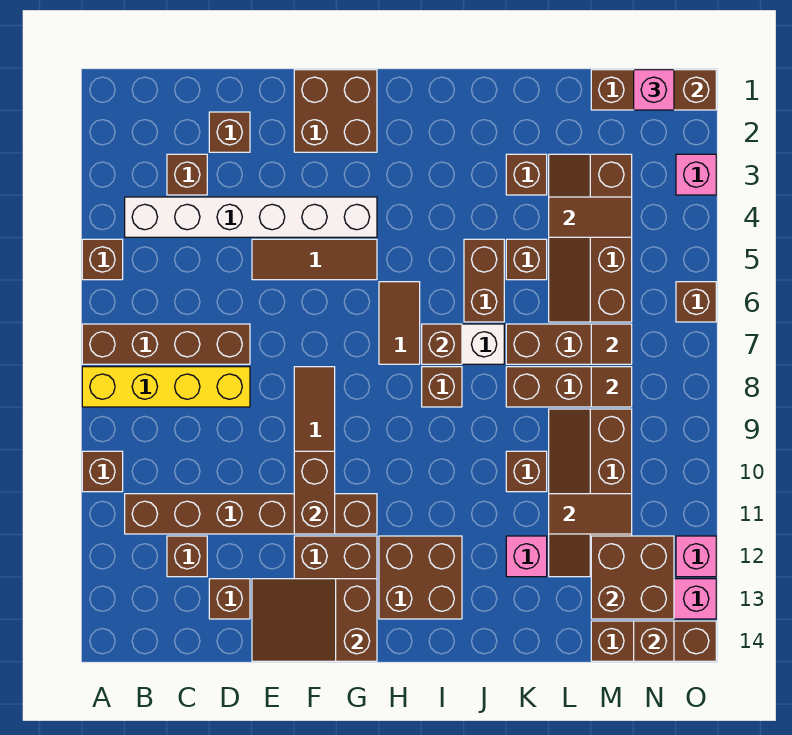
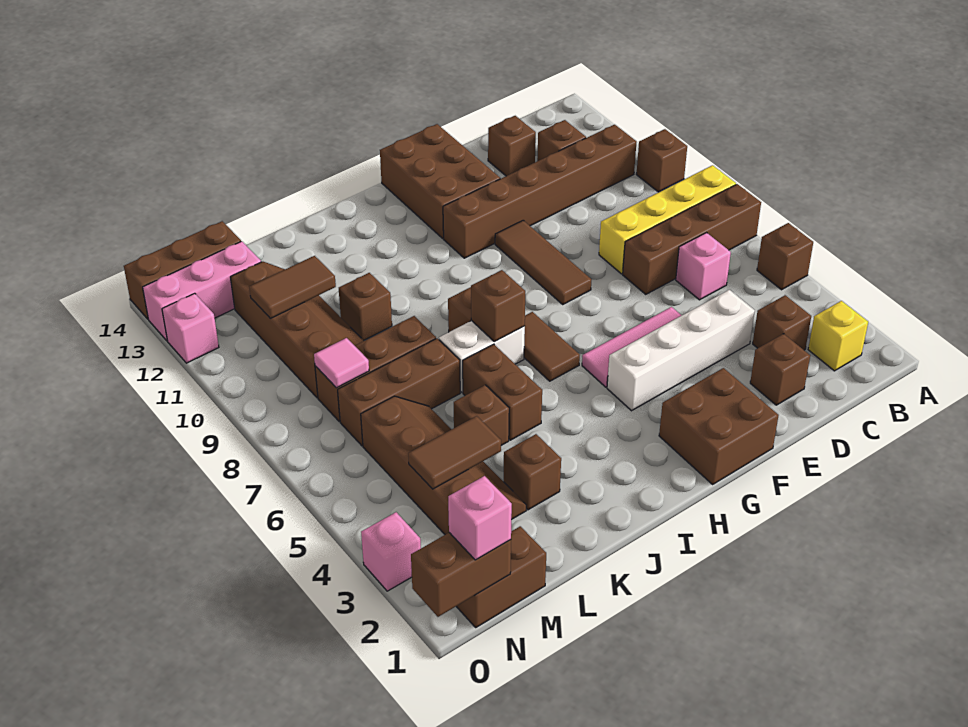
none -> yellow brick B2 level 1
white brick B4:G4 level 1 -> white brick D4:G4 level 1
brown tile E5:G5 level 1 -> pink tile E5:G5 level 1
brown slope E13:G14 level 2 top G -> none
brown brick F10:F11 level 2 -> none
brown brick H12:I13 level 1 -> none
pink brick K12 level 1 -> pink brick C6 level 1
brown tile M7 level 2 -> none
brown tile M8 level 2 -> pink tile M8 level 2
brown brick M12:N13 level 2 -> none
brown brick N14 level 2 -> none
brown brick O6 level 1 -> none

